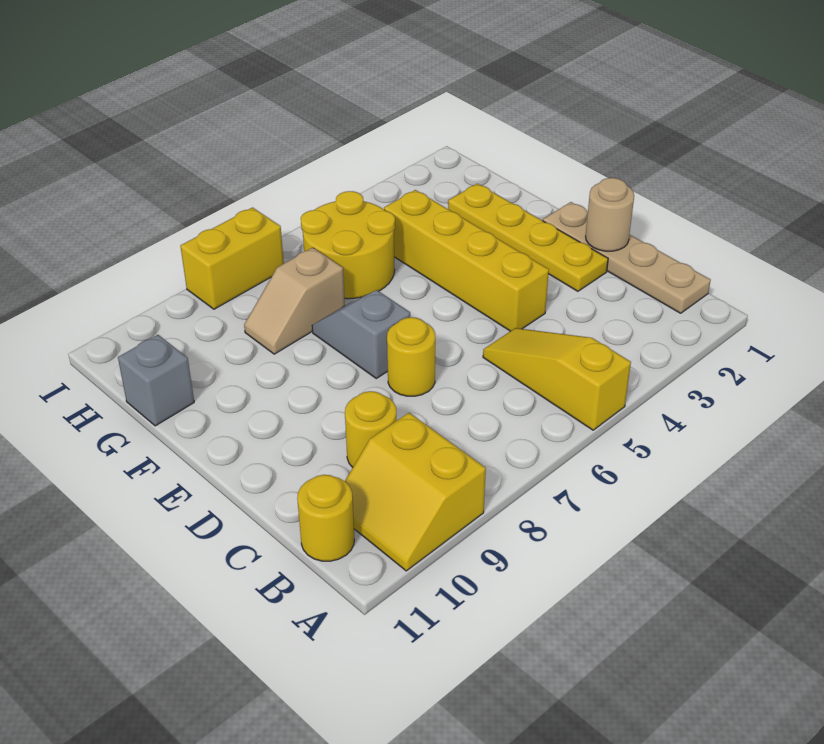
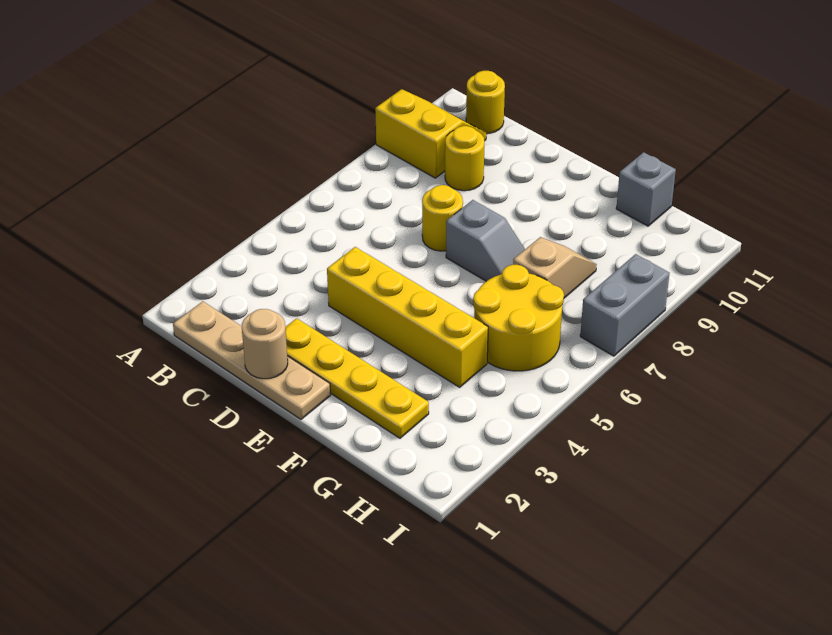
yellow slope A5:C5 level 1 top A -> none
yellow brick I7:I8 level 1 -> grey brick I7:I8 level 1

